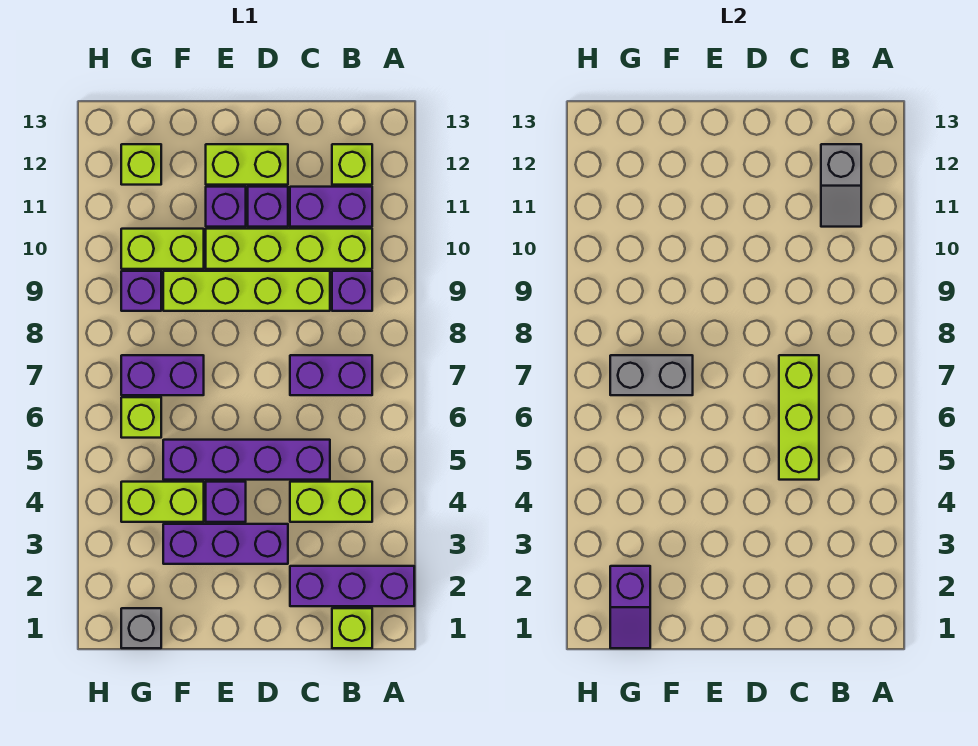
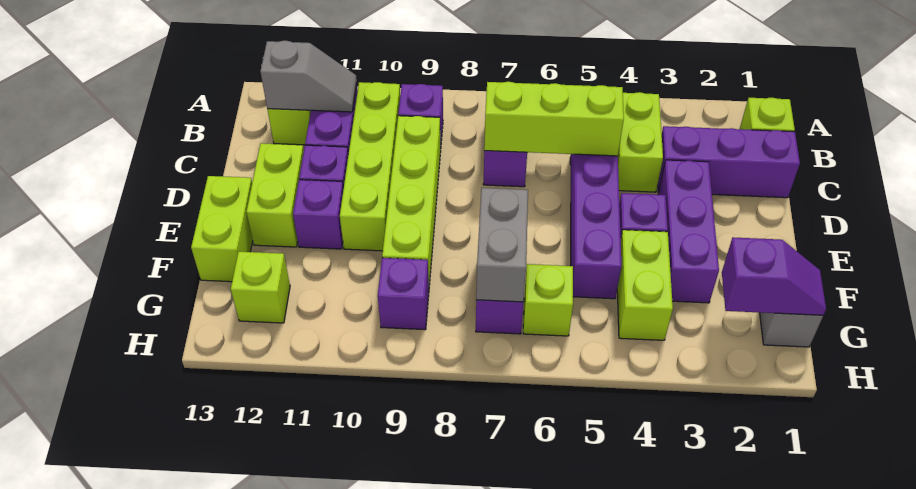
purple brick A2:C2 level 1 -> purple brick C1:C3 level 1
lime brick F10:G10 level 1 -> lime brick E13:F13 level 1

